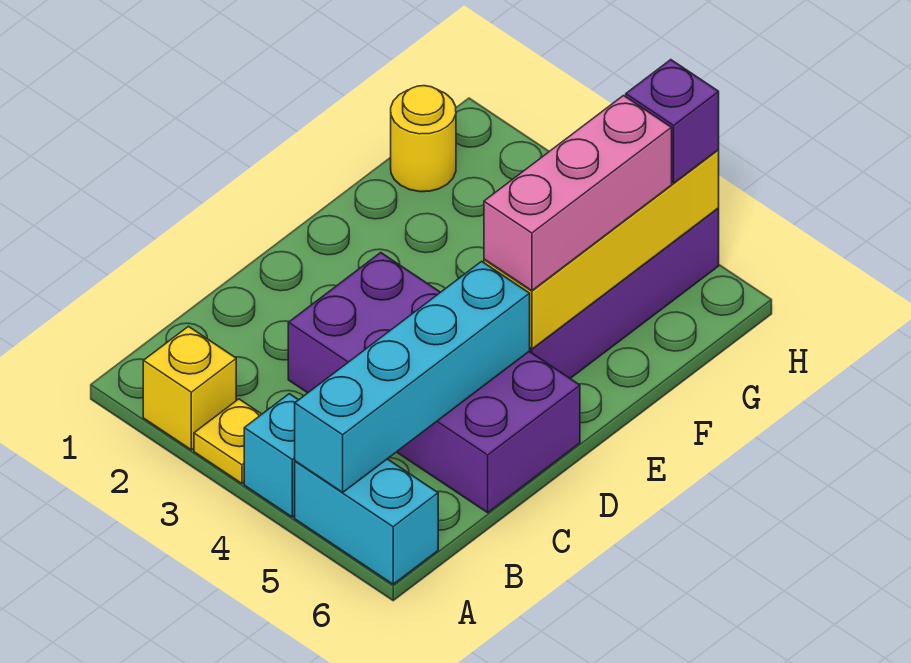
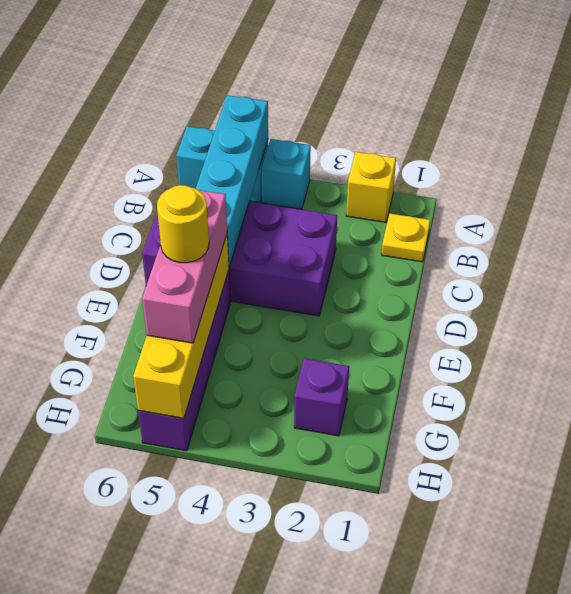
yellow plate A3 level 1 -> yellow plate B1 level 1
yellow round brick G1 level 1 -> yellow round brick F5 level 4
purple brick H5 level 3 -> purple brick G2 level 1

